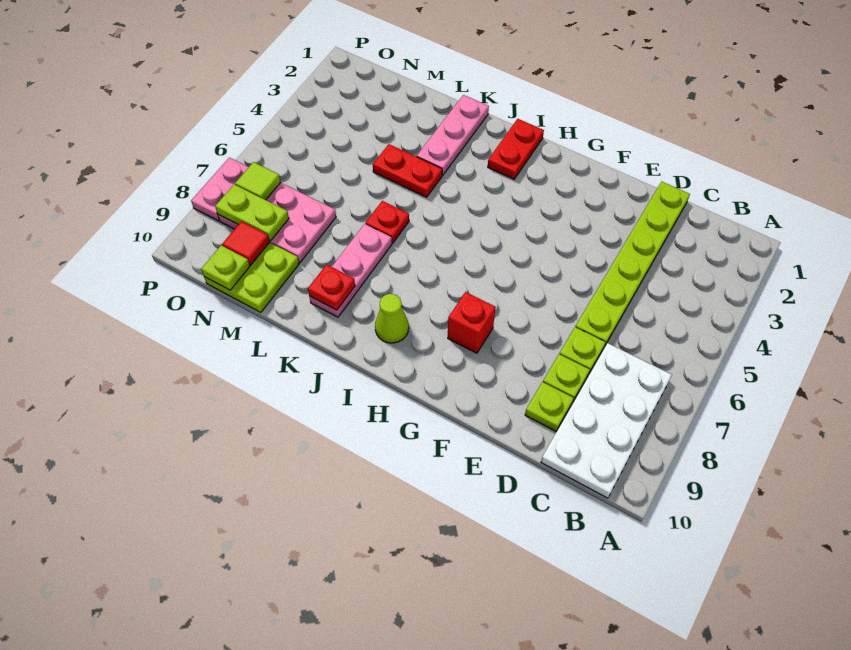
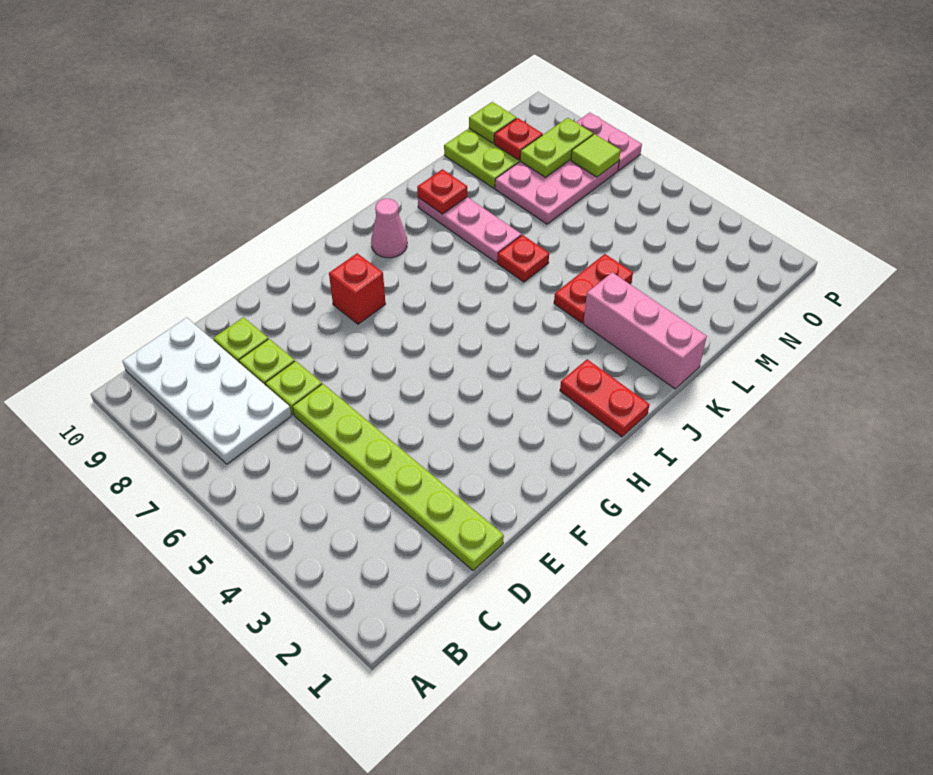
lime cone I9 level 1 -> pink cone I9 level 1
pink plate K1:K3 level 1 -> pink brick K1:K3 level 1
red tile N9 level 2 -> red plate N9 level 2

